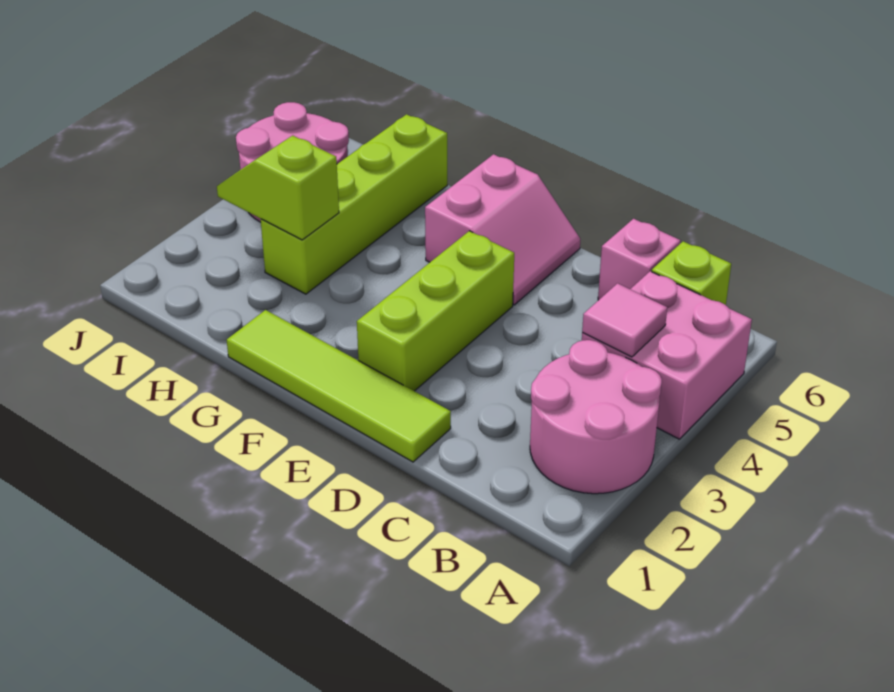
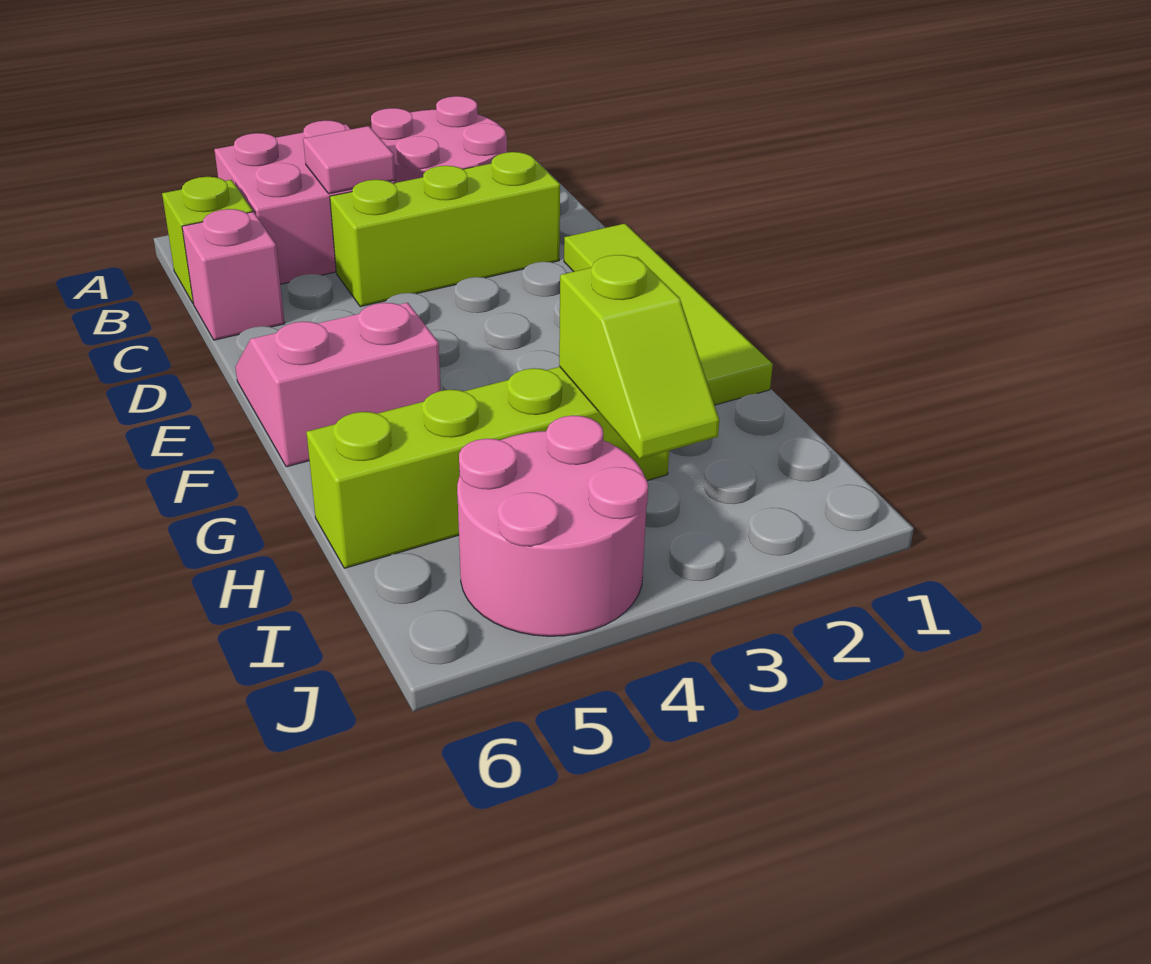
lime brick E2:E4 level 1 -> lime brick C2:C4 level 1

